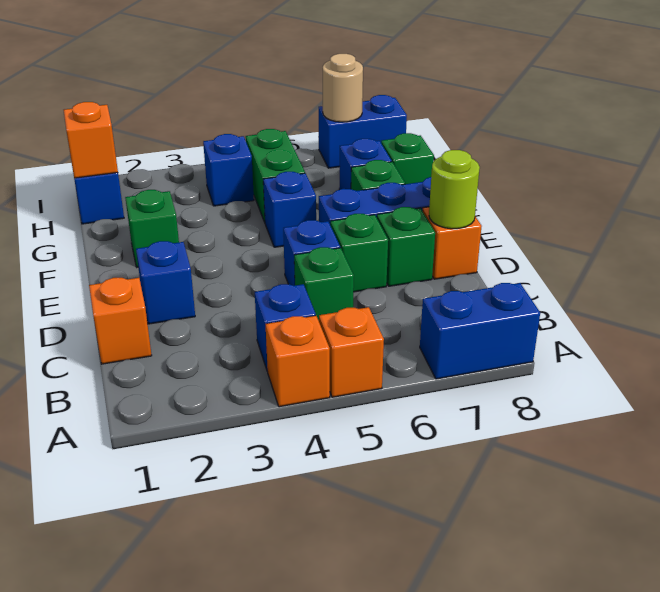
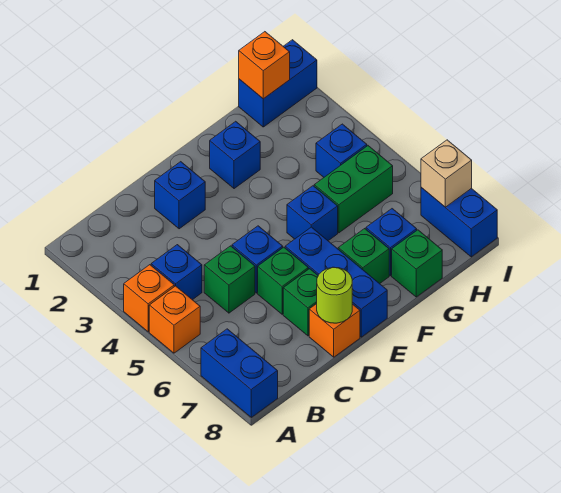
orange brick C1 level 1 -> none
green brick F2 level 1 -> blue brick F2 level 1
tan round brick I7 level 2 -> tan brick I7 level 2

